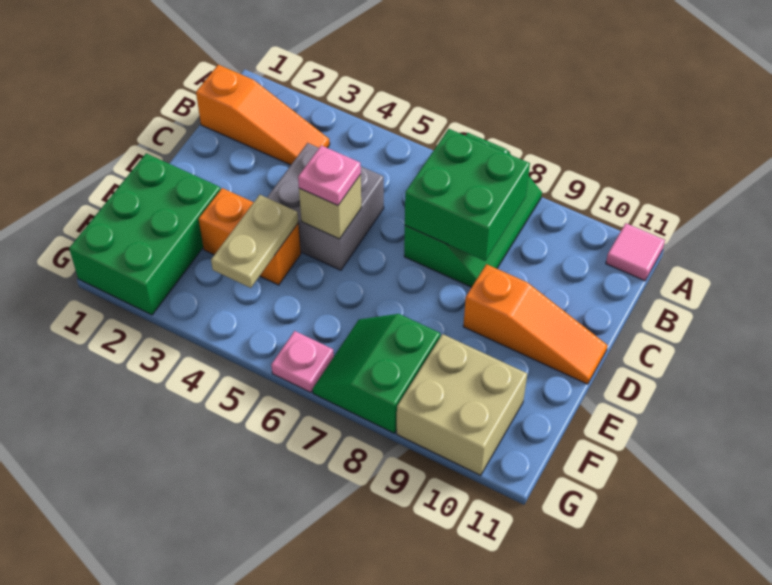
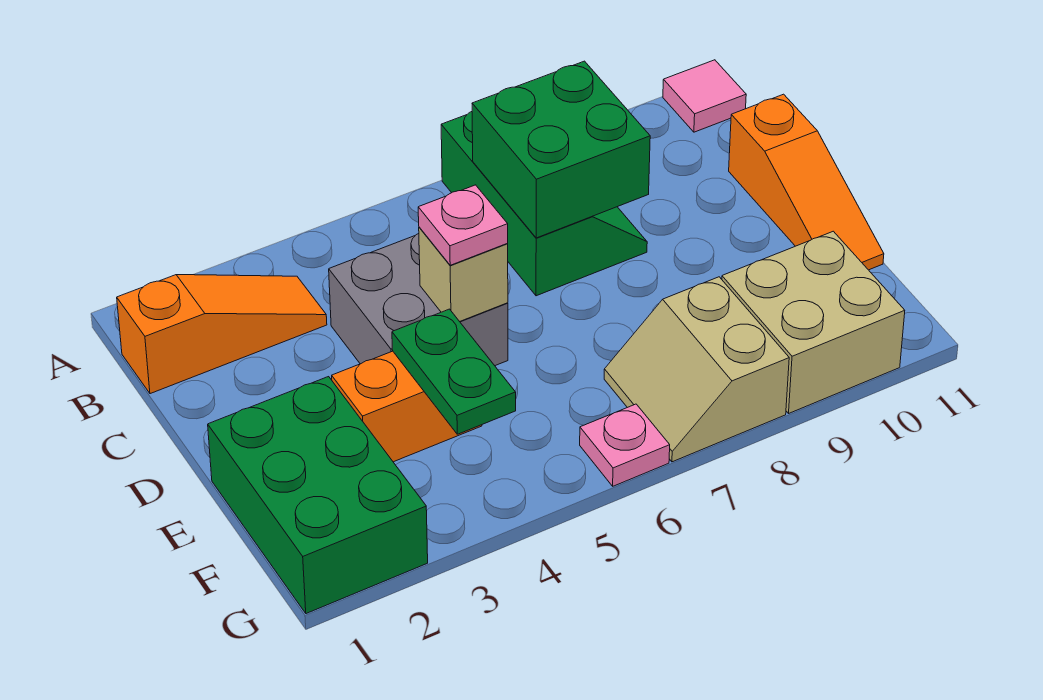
orange slope D9:D11 level 1 top 9 -> orange slope C11:E11 level 1 top C
tan plate E4:F4 level 2 -> green plate E4:F4 level 2
green slope F7:G8 level 1 top 8 -> tan slope F7:G8 level 1 top 8

